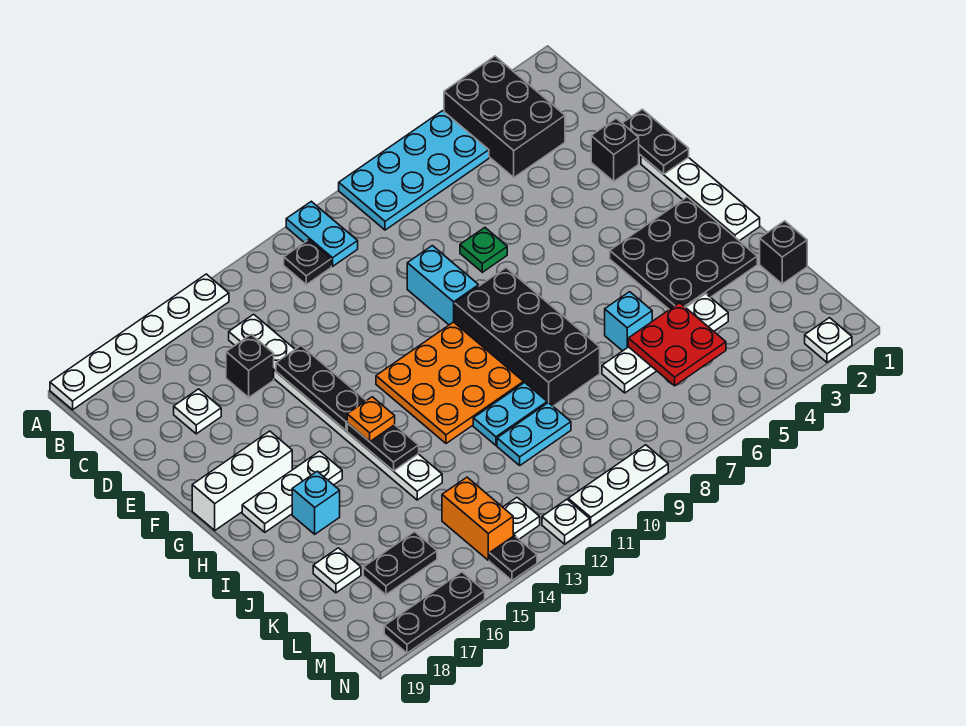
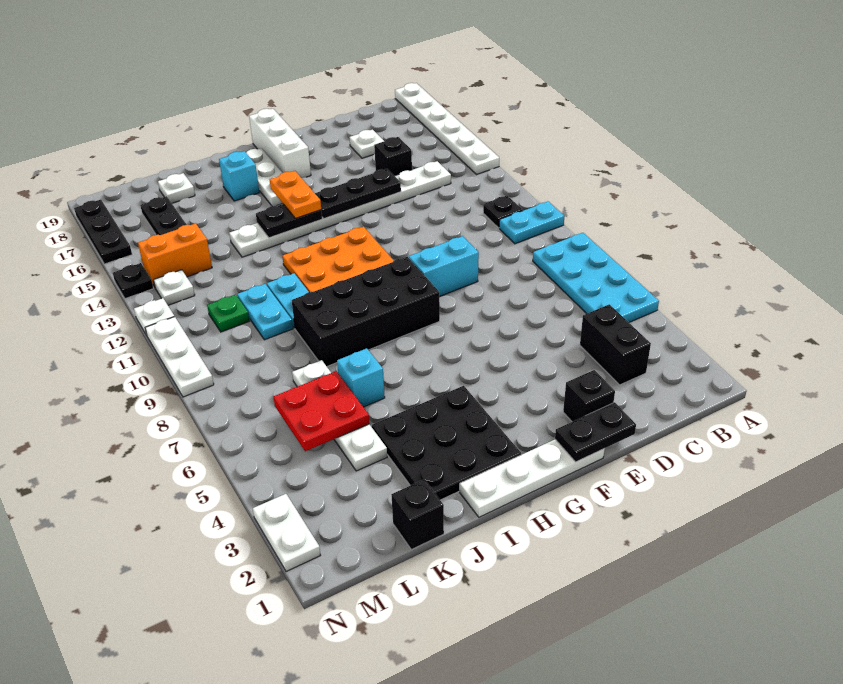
black brick A3:C4 level 1 -> black brick C3:C4 level 1
green plate E7 level 1 -> green plate L11 level 1
orange plate H14 level 3 -> orange plate H14:H15 level 3
white plate N2 level 1 -> white plate N2:N3 level 1

